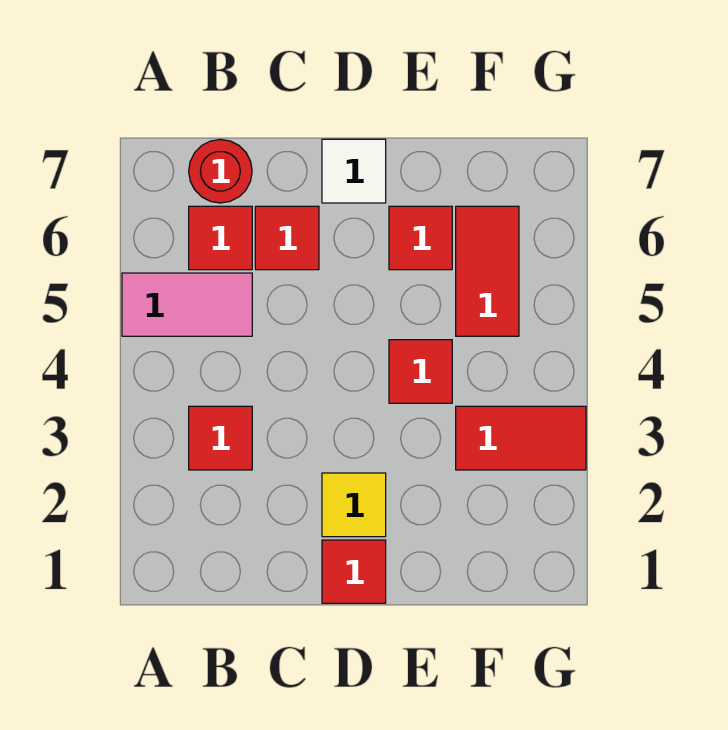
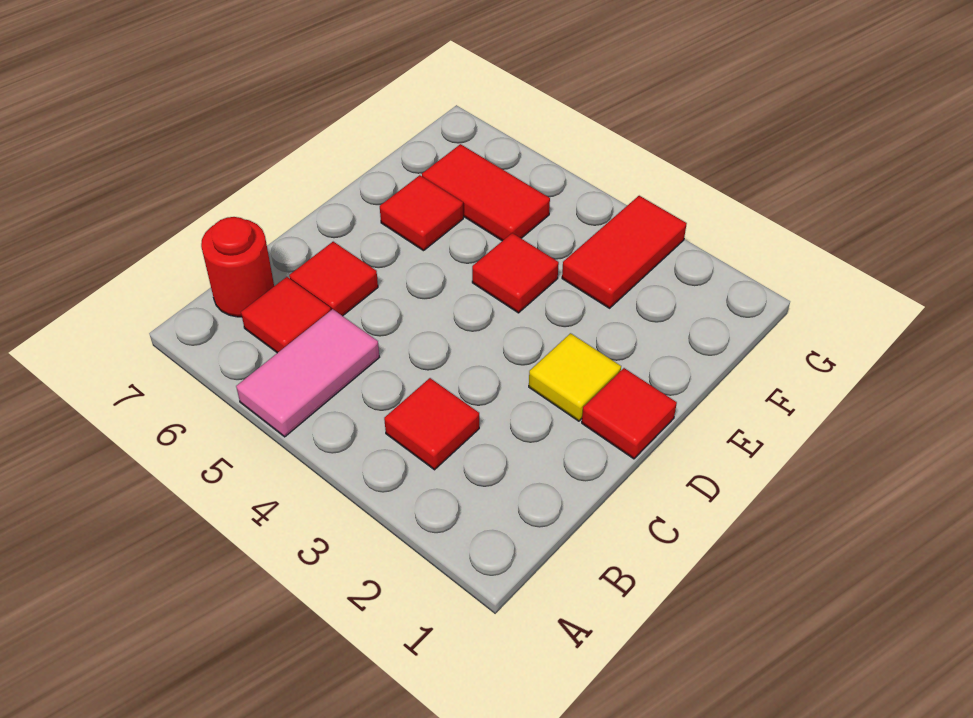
white tile D7 level 1 -> none

